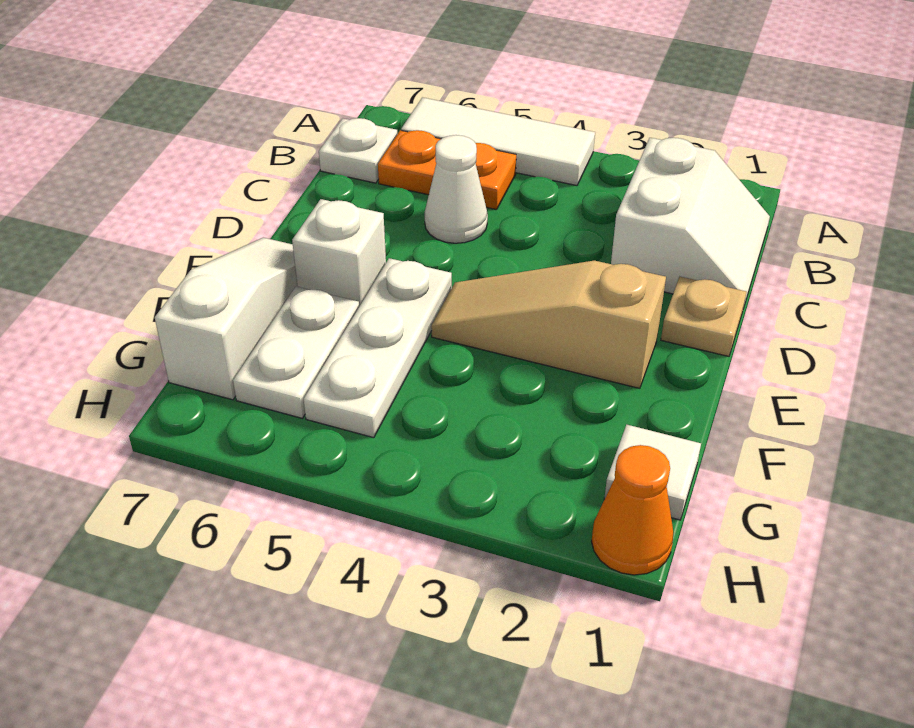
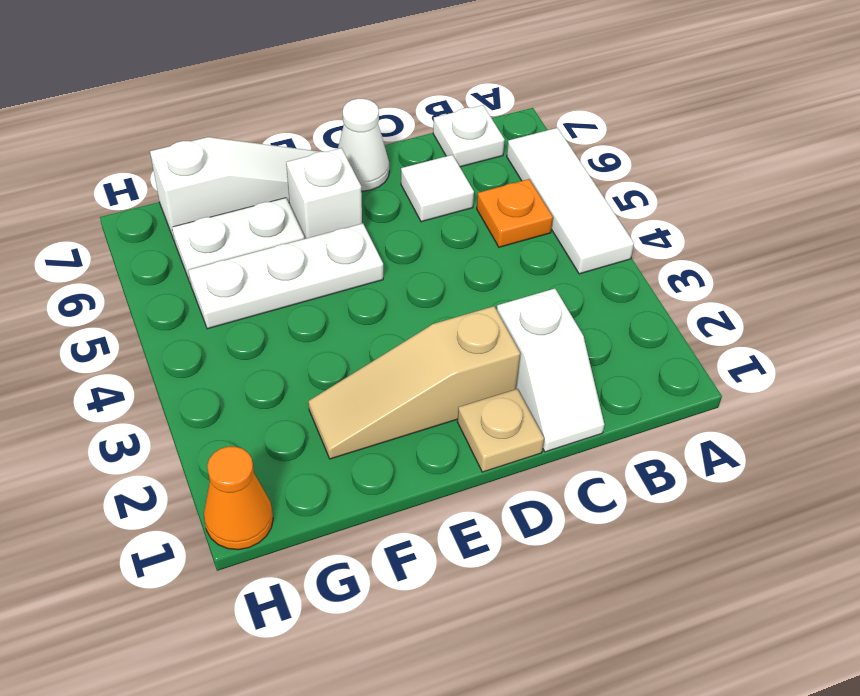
white slope B1:C2 level 1 top 2 -> white slope C1:C2 level 1 top 2
orange plate B5:B6 level 1 -> orange plate B5 level 1
white cone C5 level 1 -> white cone D7 level 1
tan slope E2:E4 level 1 top 2 -> tan slope D2:F2 level 1 top D
white tile G1 level 1 -> white tile C6 level 1

